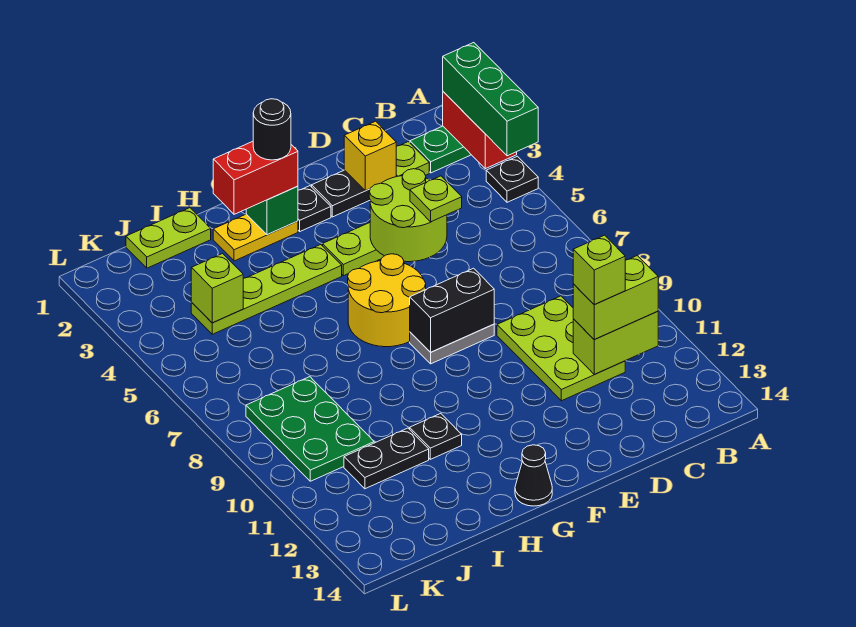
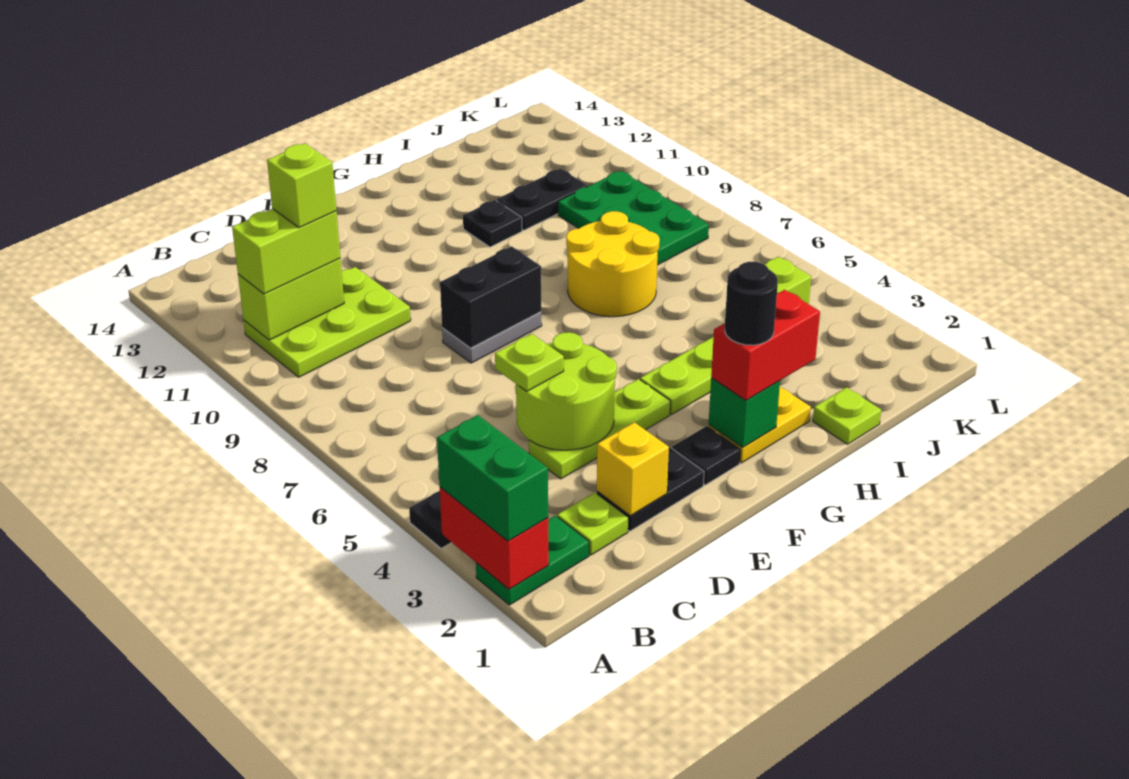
green brick A2:A4 level 3 -> green brick A2:A3 level 3
lime plate C9:D11 level 1 -> lime plate B10:D11 level 1
yellow round brick F6:G7 level 1 -> yellow round brick H7:I8 level 1
black cone G14 level 1 -> none
lime plate I1:J1 level 1 -> lime plate I1 level 1

